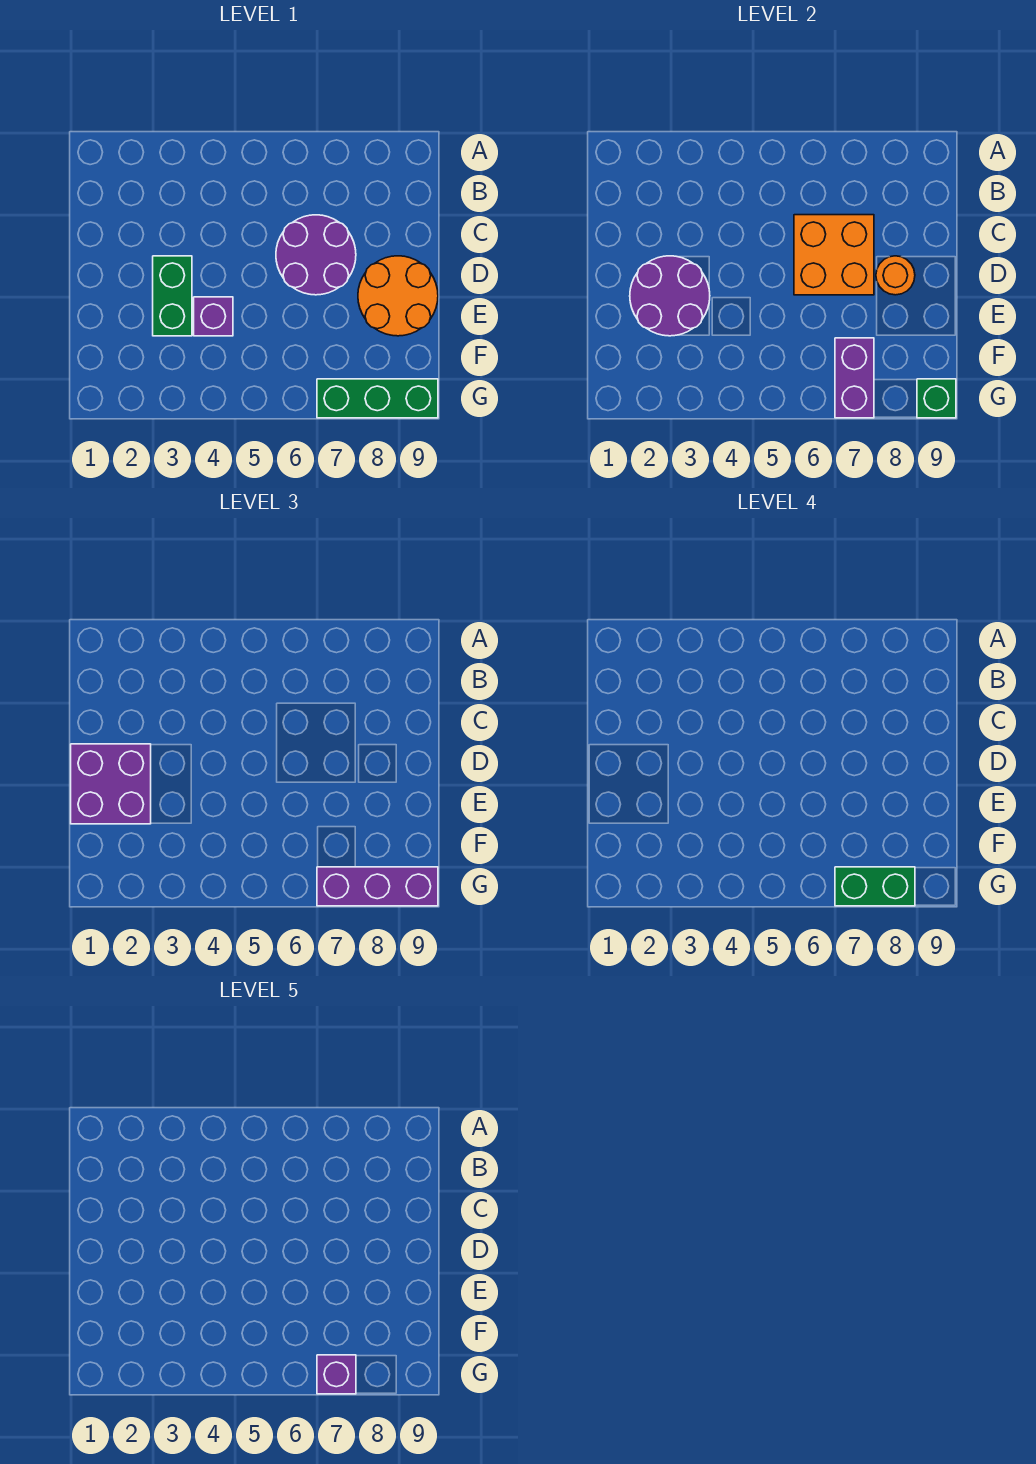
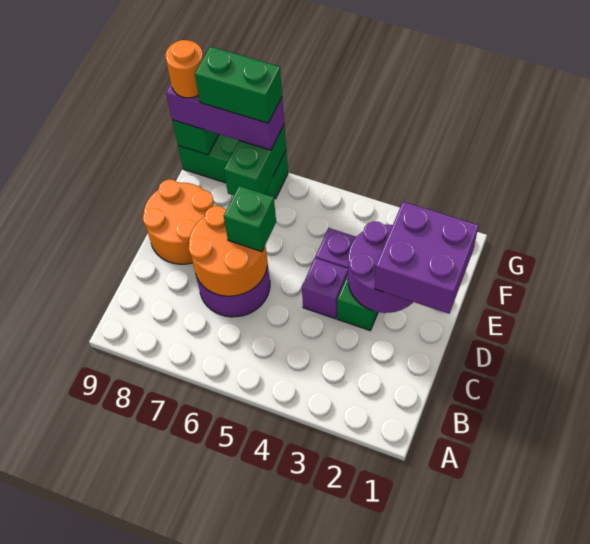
orange brick C6:D7 level 2 -> orange round brick C6:D7 level 2
none -> green brick D6 level 3
orange round brick D8 level 2 -> orange round brick G9 level 4
purple brick F7:G7 level 2 -> green brick F7:G7 level 2
purple brick G7 level 5 -> purple brick D4 level 1

